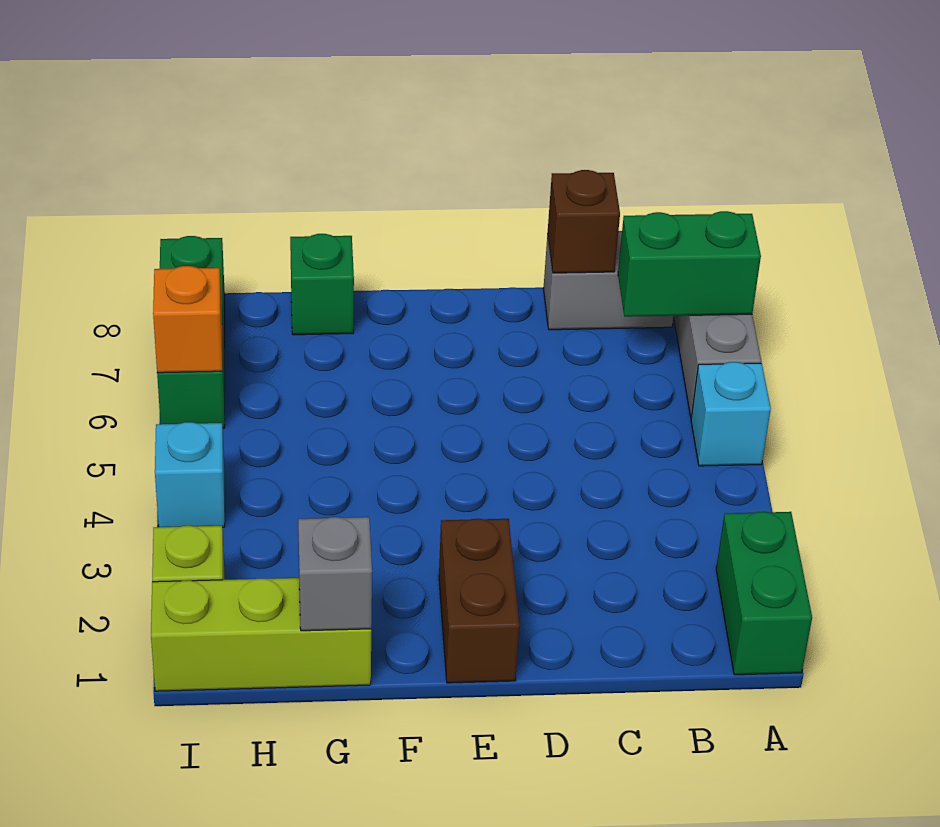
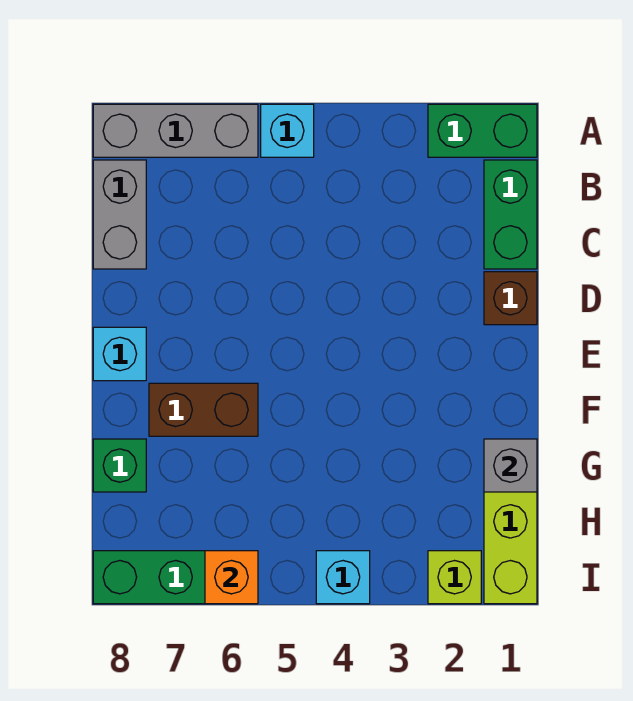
green brick A7:B7 level 2 -> green brick B1:C1 level 1
brown brick C8 level 2 -> brown brick D1 level 1
brown brick E1:E2 level 1 -> brown brick F6:F7 level 1
none -> cyan brick E8 level 1

